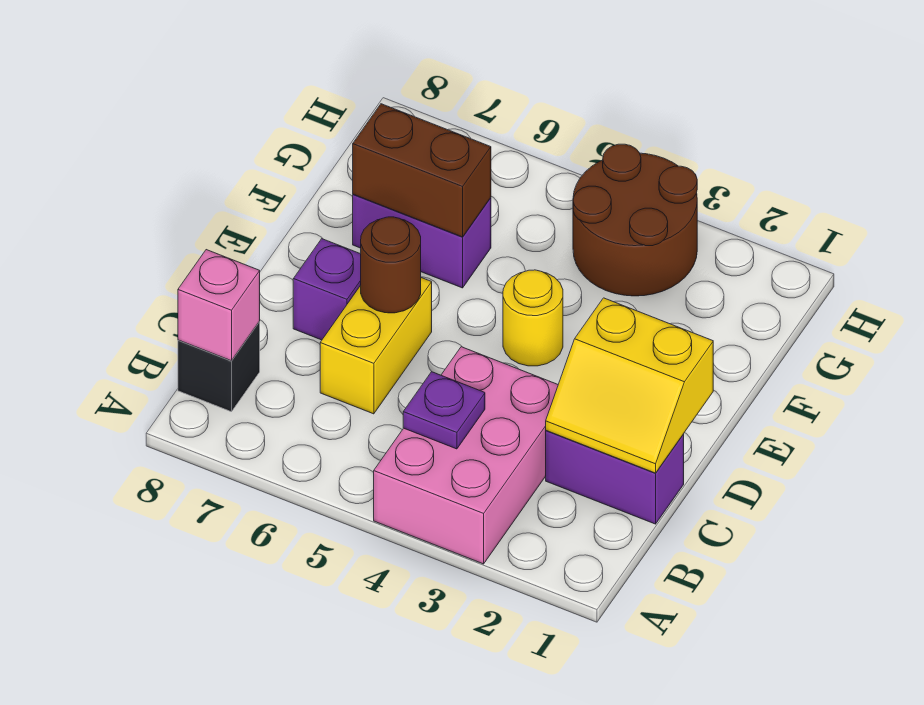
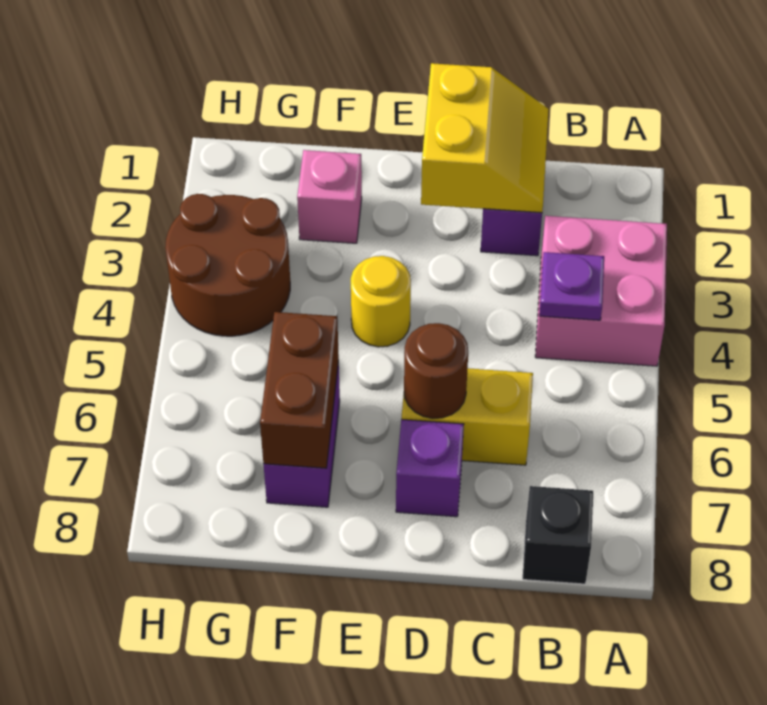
pink brick A3:C4 level 1 -> pink brick A3:B4 level 1
pink brick B8 level 2 -> pink brick F2 level 1

